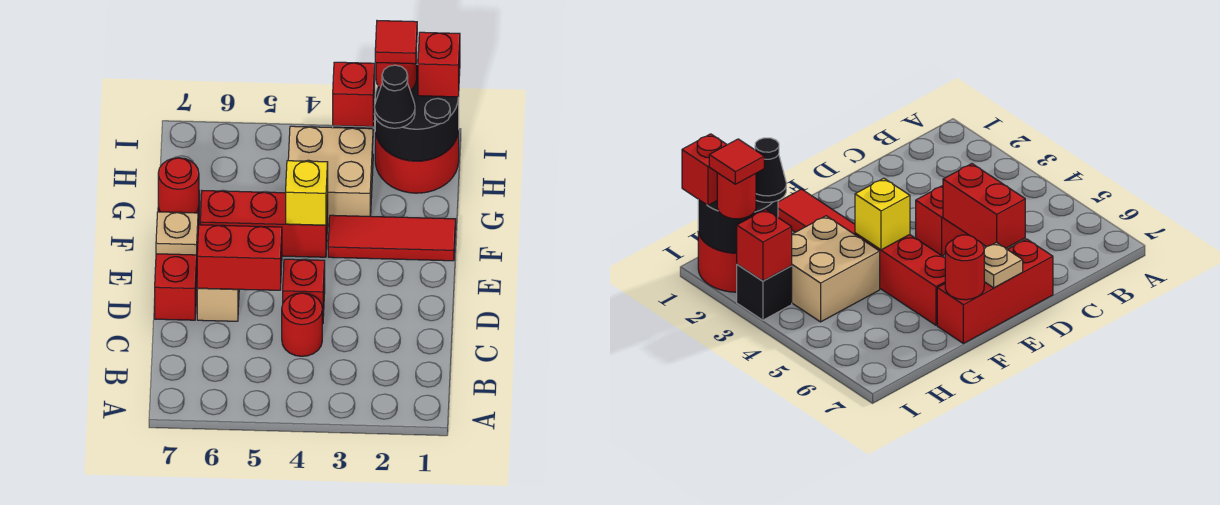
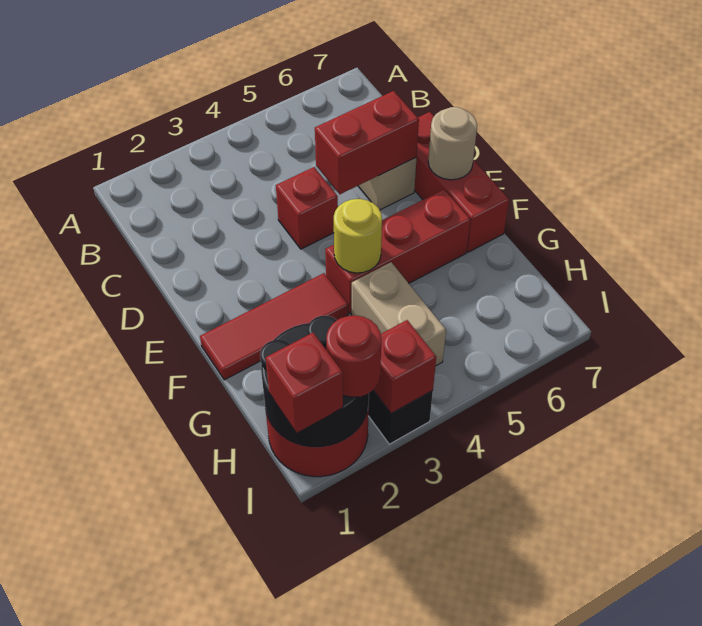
red round brick C4 level 1 -> none
tan plate E7 level 2 -> tan round brick E7 level 2
yellow brick F4 level 2 -> yellow round brick F4 level 2
red round brick F7 level 2 -> none
tan brick G3:H4 level 1 -> tan brick G4:H4 level 1
black cone H2 level 3 -> none
red tile I2 level 4 -> none

